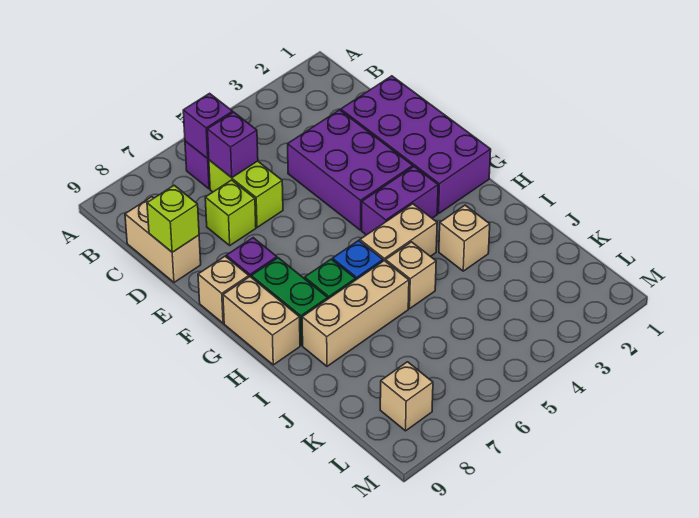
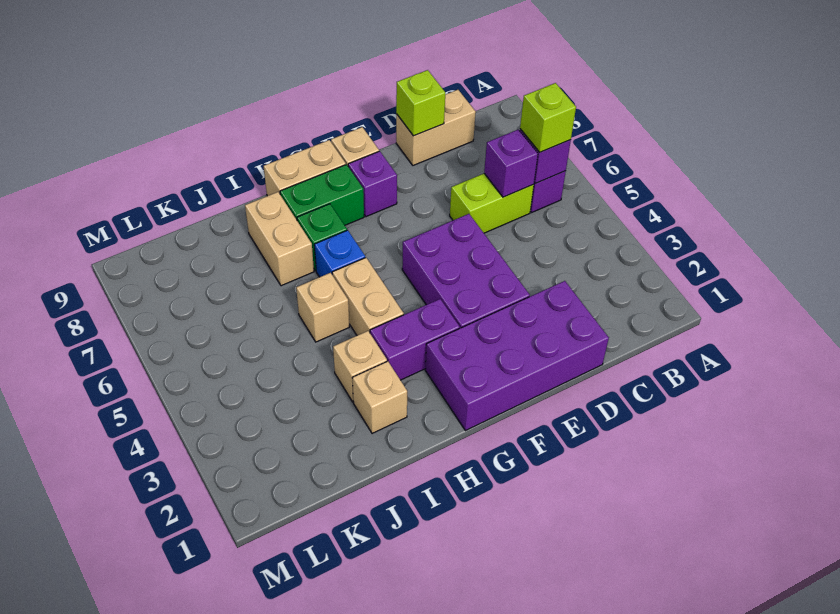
purple brick D3:F4 level 1 -> purple brick E3:F5 level 1
lime brick D7 level 1 -> lime brick B6 level 3
purple brick G3:G4 level 1 -> purple brick G3:H3 level 1
tan brick I6:I8 level 1 -> tan brick I7:I8 level 1
tan brick L8 level 1 -> tan brick I2 level 1

